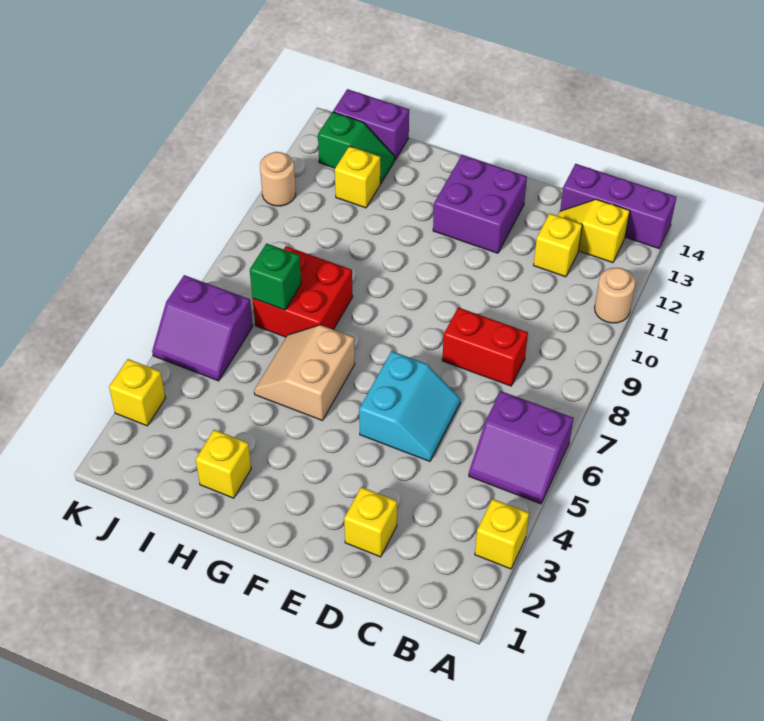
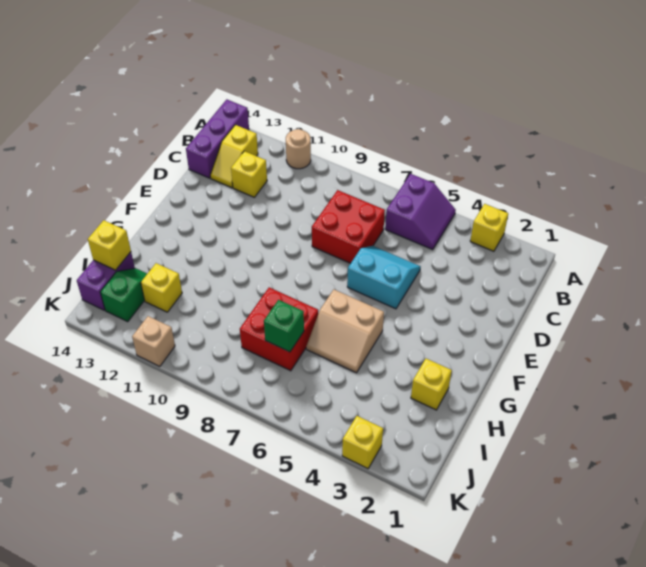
red brick C8:D8 level 1 -> red brick C7:D8 level 1
yellow brick D2 level 1 -> yellow brick I14 level 2
purple brick E12:F13 level 1 -> none
purple slope J5:K6 level 1 top 6 -> none
tan round brick K11 level 1 -> tan brick K11 level 1

